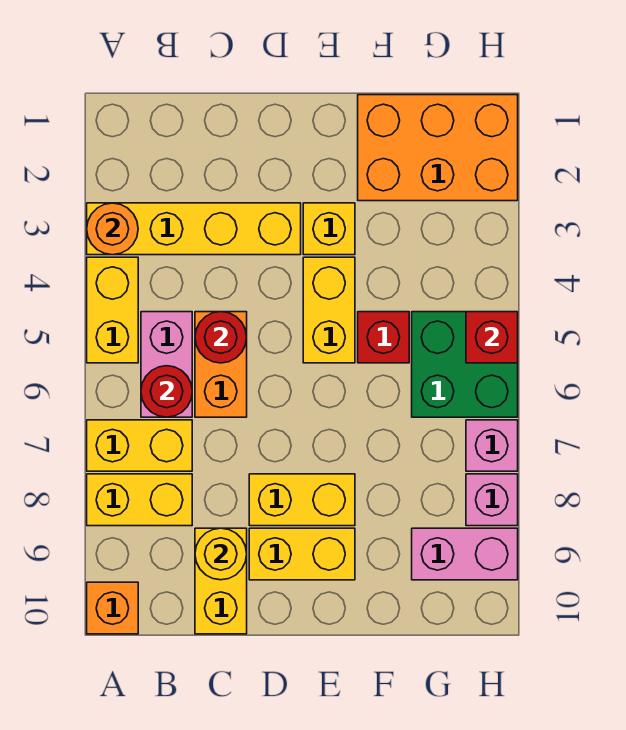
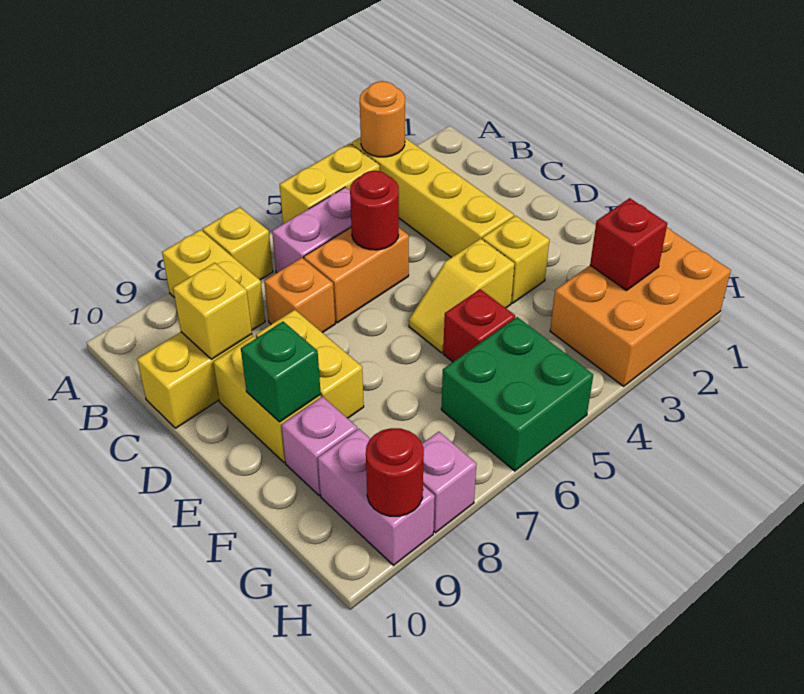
yellow brick A7:B7 level 1 -> yellow brick A7 level 1
orange brick A10 level 1 -> orange brick C7 level 1
red round brick B6 level 2 -> red round brick H9 level 2
yellow round brick C9 level 2 -> yellow brick C9 level 2
yellow brick E4:E5 level 1 -> yellow slope E4:E5 level 1 top 4
none -> green brick E9 level 2
orange brick F1:H2 level 1 -> orange brick G1:H3 level 1
red brick H5 level 2 -> red brick G2 level 2
pink brick H7 level 1 -> pink brick F9 level 1

